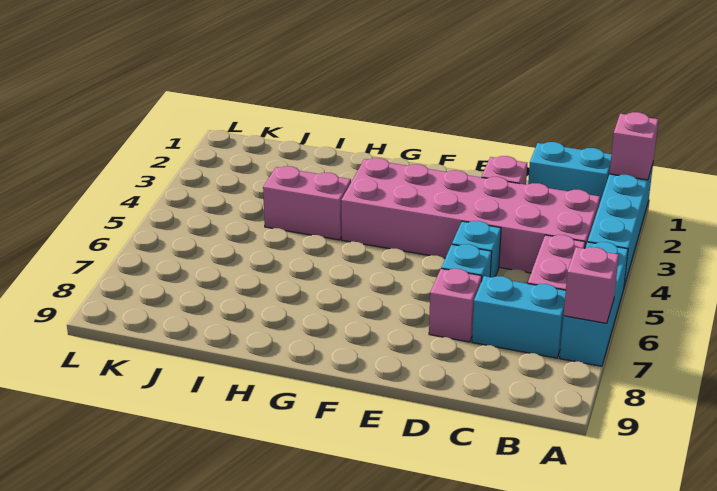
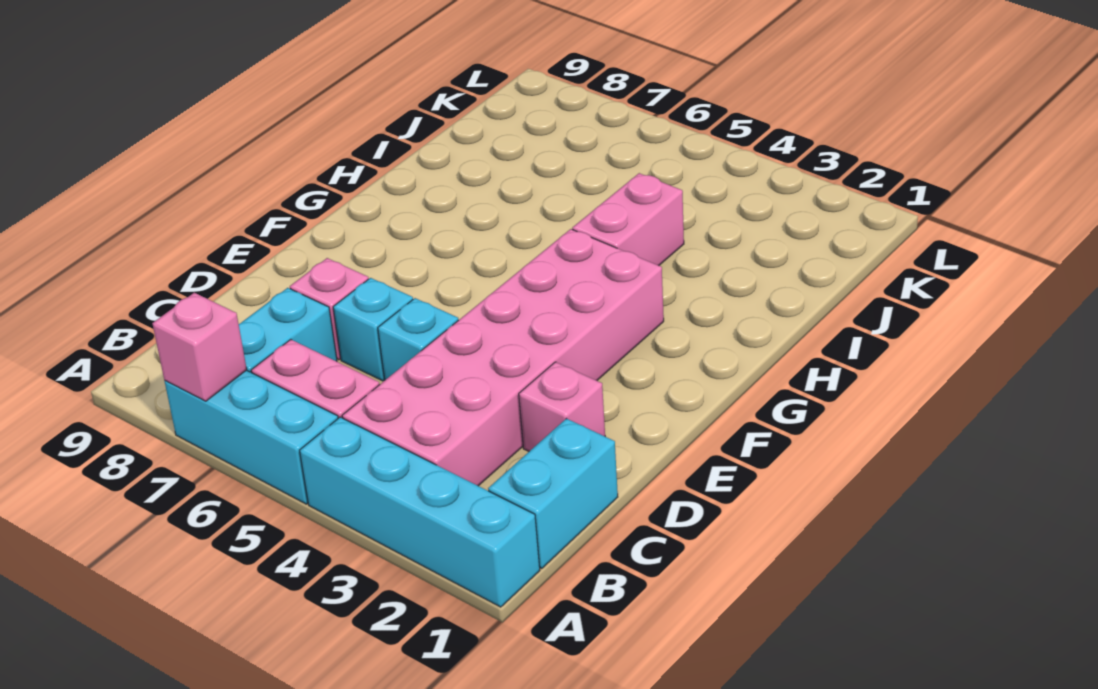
pink brick A1 level 2 -> none

